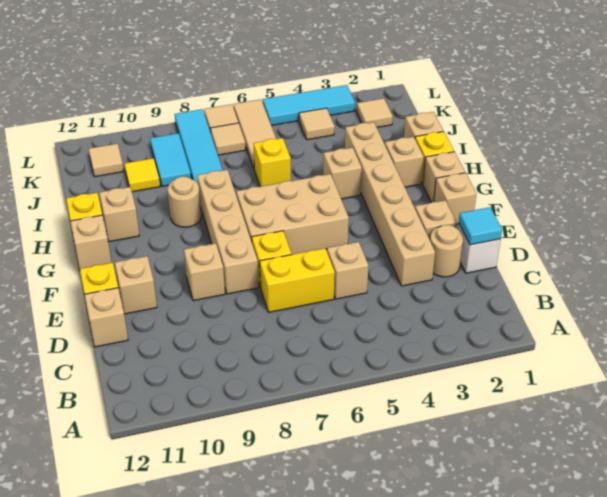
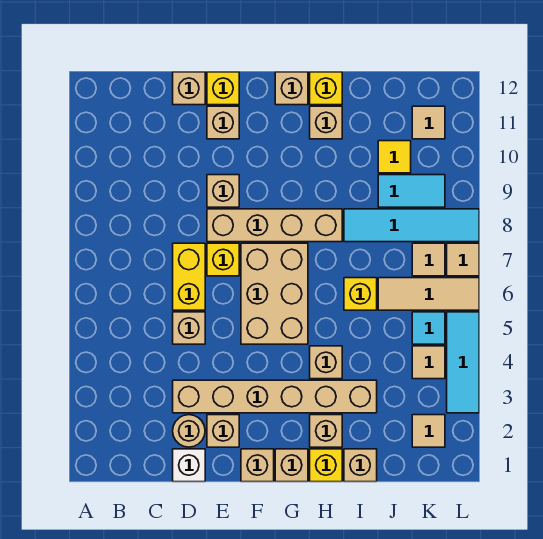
cyan tile D1 level 2 -> cyan tile K5 level 1
tan round brick H9 level 1 -> none

